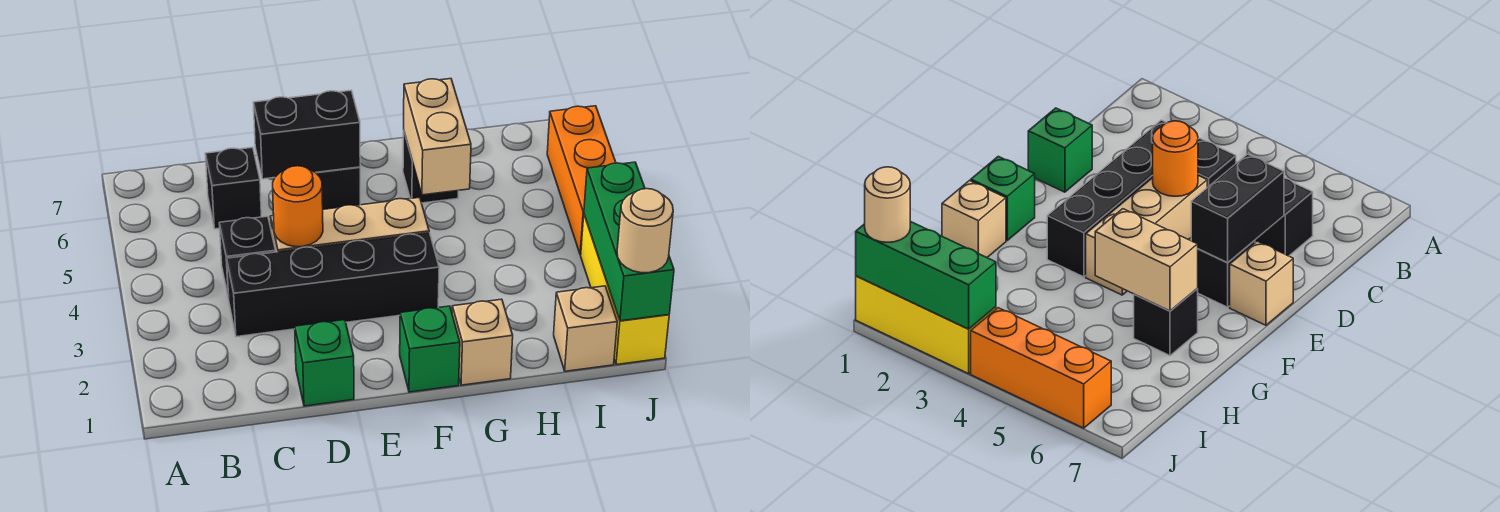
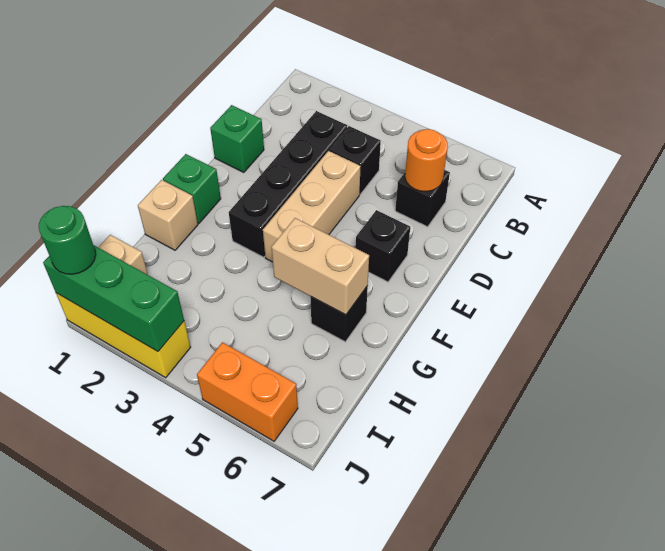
orange round brick D4 level 2 -> orange round brick C6 level 2
black brick D6:E6 level 2 -> none
tan brick E7 level 1 -> none
tan round brick J1 level 3 -> green round brick J1 level 3
orange brick J4:J6 level 1 -> orange brick J5:J6 level 1

